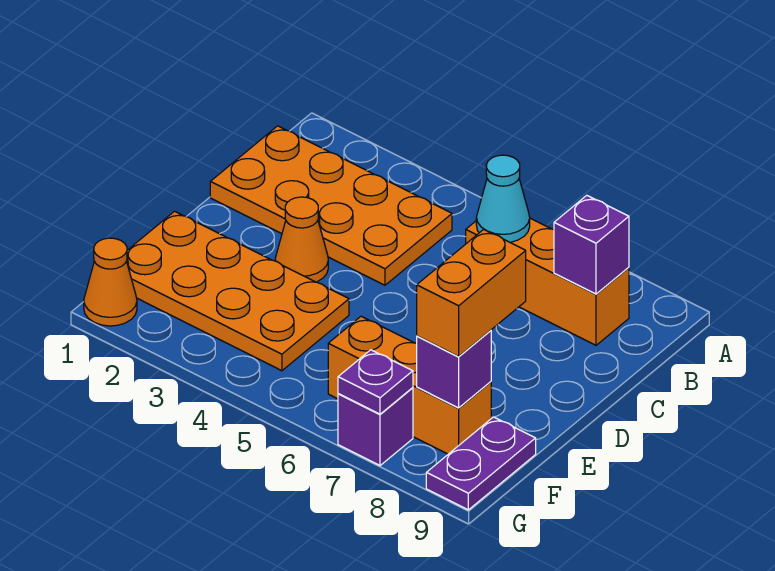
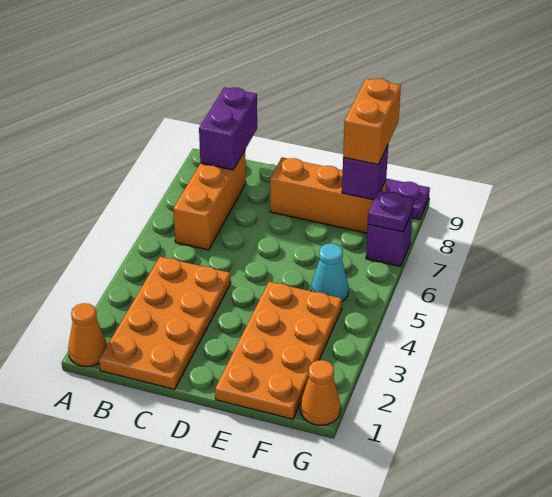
cyan cone B6 level 2 -> cyan cone F5 level 1
purple brick B8 level 2 -> purple brick B8:B9 level 2
orange cone D3 level 1 -> orange cone A1 level 1
orange brick E8:F8 level 3 -> orange brick F8:F9 level 3
orange brick F6:F8 level 1 -> orange brick D8:F8 level 1

